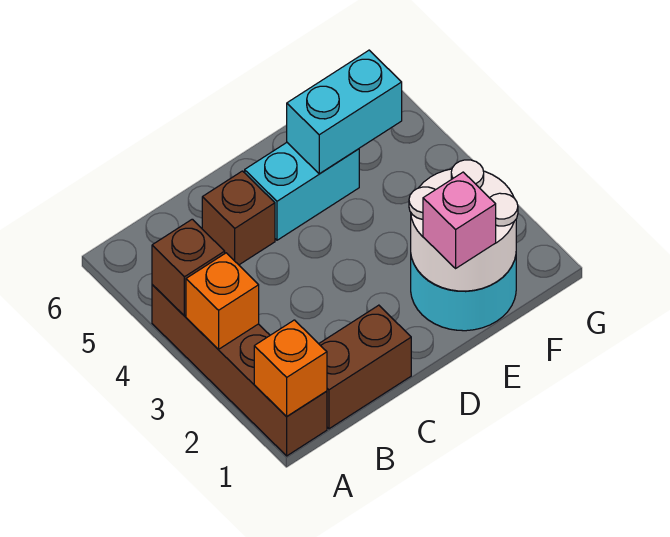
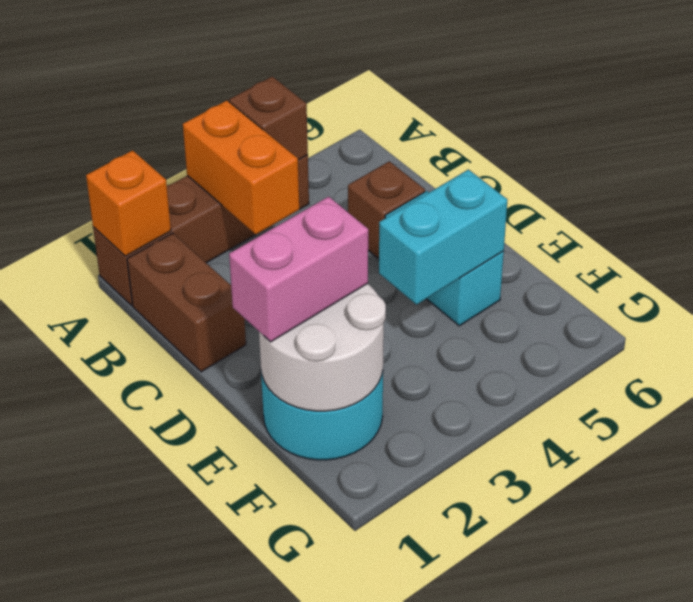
orange brick A3 level 2 -> orange brick A3:B3 level 2
pink brick E1 level 3 -> pink brick E1:E2 level 3
cyan brick E5:F5 level 2 -> cyan brick E4:E5 level 2

